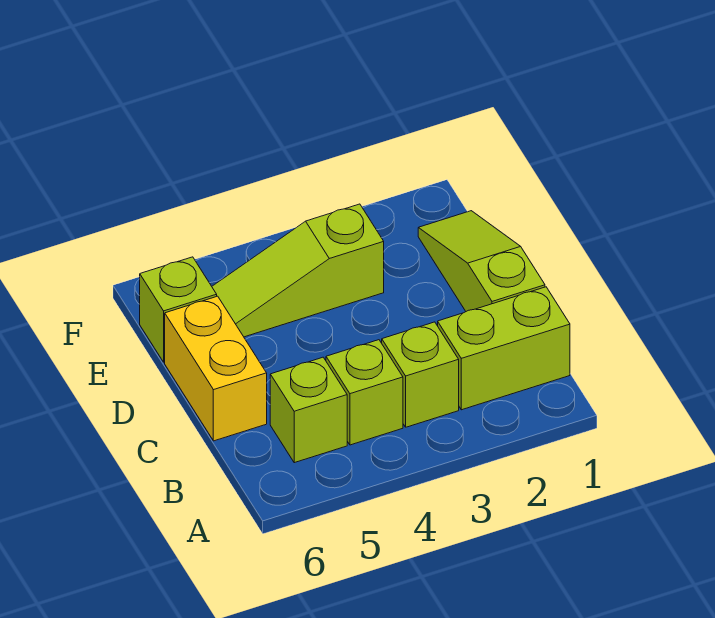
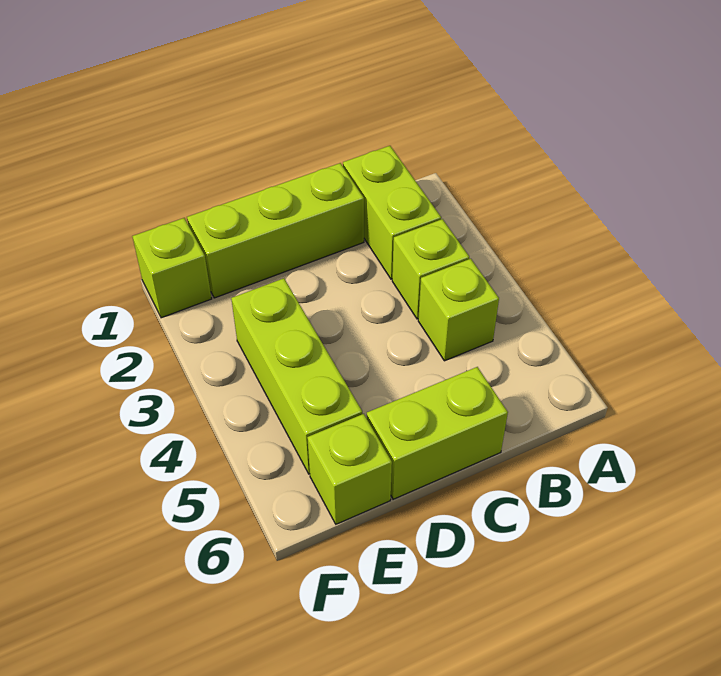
lime brick B5 level 1 -> lime brick F1 level 1
lime slope C1:E1 level 1 top C -> lime brick C1:E1 level 1
yellow brick C6:D6 level 1 -> lime brick C6:D6 level 1
lime slope E3:E5 level 1 top 3 -> lime brick E3:E5 level 1

